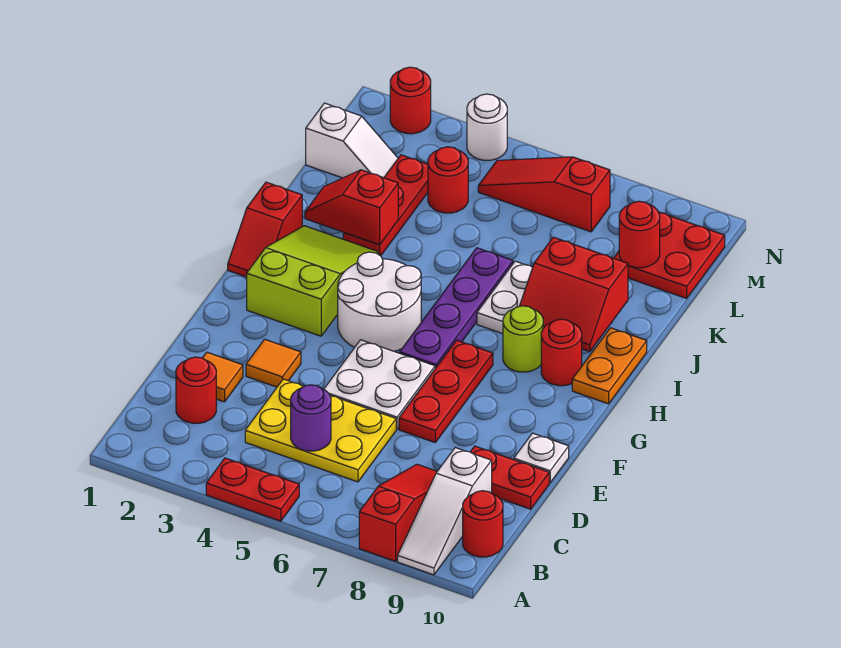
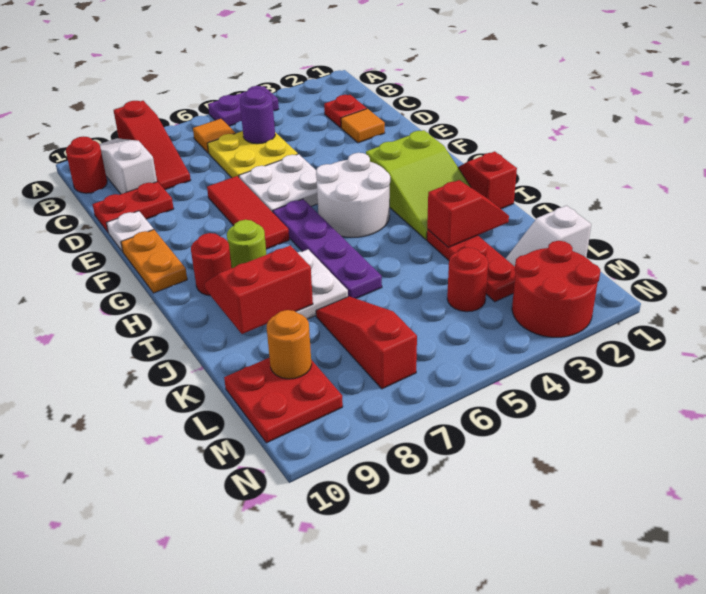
red plate A4:A5 level 1 -> purple plate A4:A5 level 1
red round brick C2 level 1 -> red plate C2 level 1
yellow plate C4:D6 level 1 -> yellow plate C5:D6 level 1
orange tile E3 level 1 -> orange tile B6 level 1
red plate E7:G7 level 1 -> red tile E7:G7 level 1
orange plate H10:I10 level 1 -> orange plate F10:G10 level 1
red round brick L9 level 2 -> orange round brick L9 level 2
red slope M5:M7 level 1 top 7 -> red slope K7:M7 level 1 top M
red round brick N2 level 1 -> red round brick M2:N3 level 1
white round brick N4 level 1 -> none

